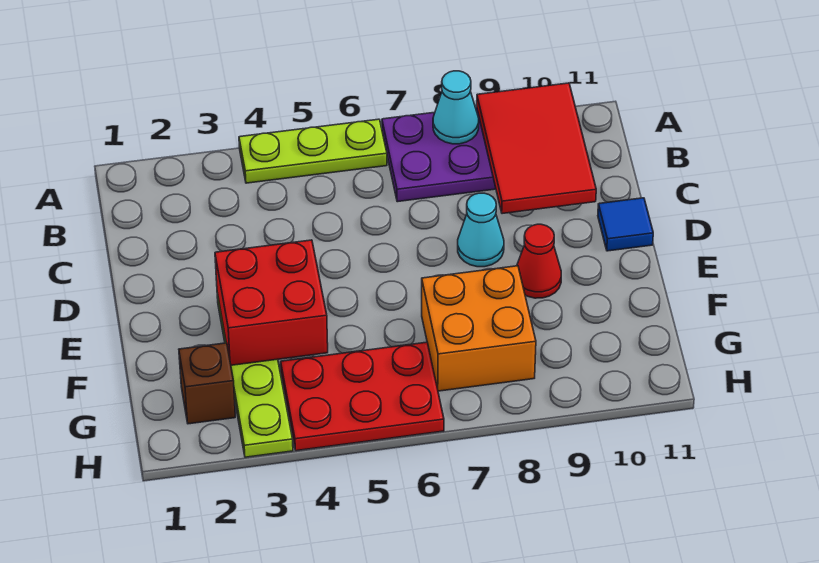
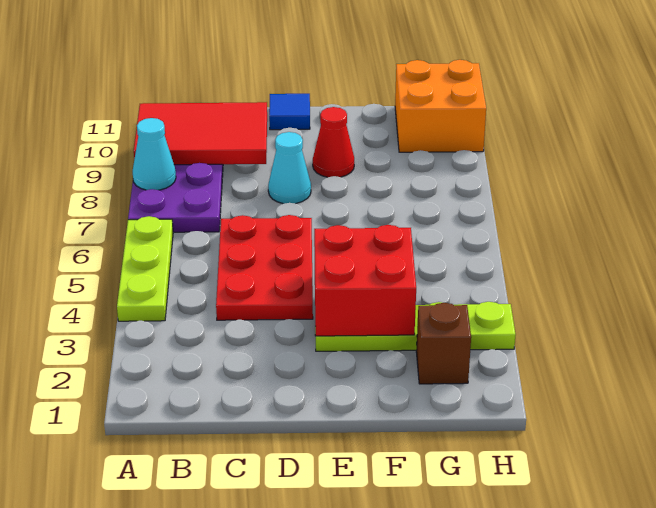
orange brick F7:G8 level 1 -> orange brick G10:H11 level 1
red plate G4:H6 level 1 -> red plate C4:D6 level 1

